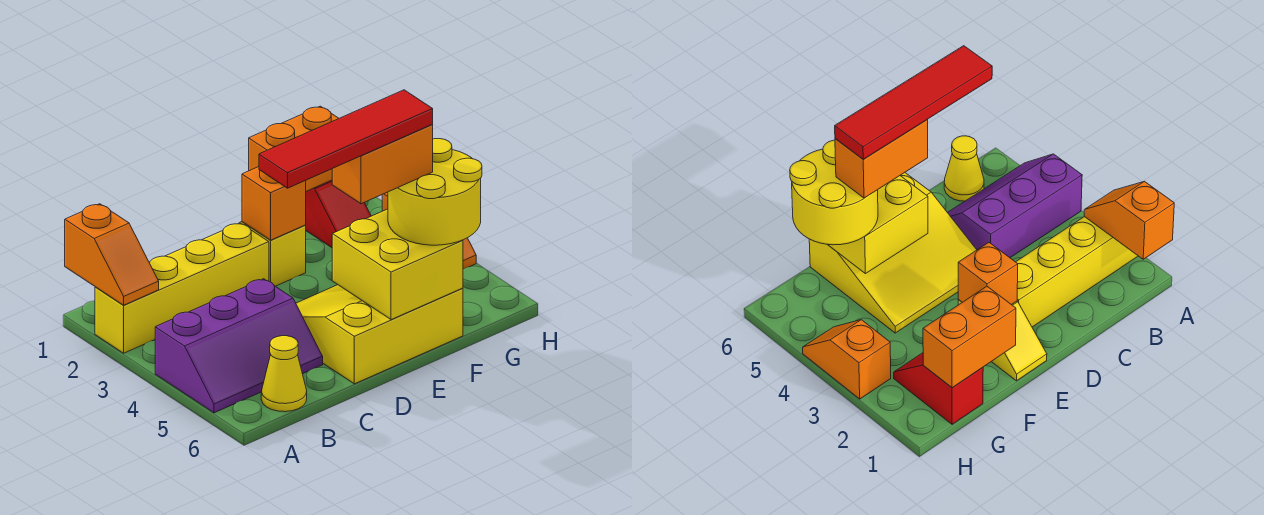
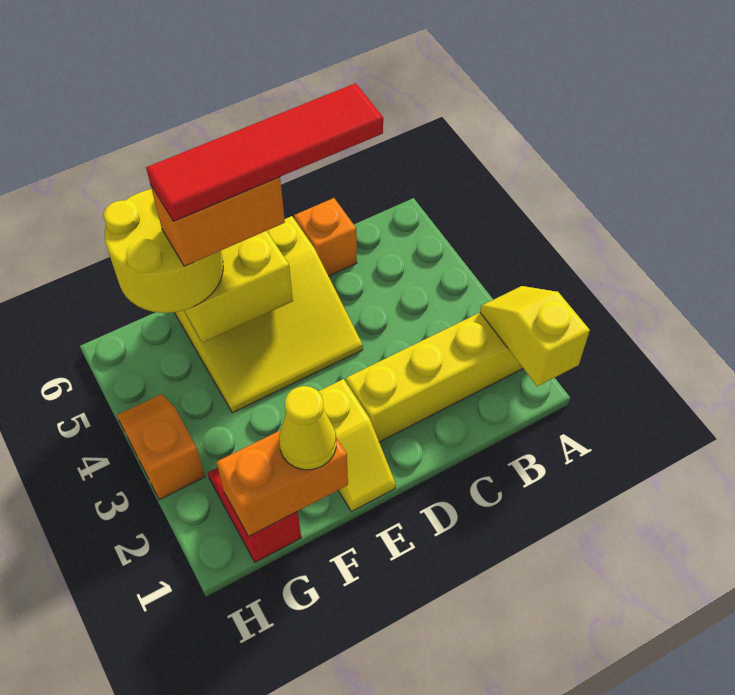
orange slope A1:A2 level 2 top 1 -> yellow slope A1:A2 level 2 top 1
purple slope A4:C5 level 1 top 4 -> none
yellow cone B6 level 1 -> yellow cone F1 level 3
orange brick E2 level 2 -> orange brick C6 level 1

